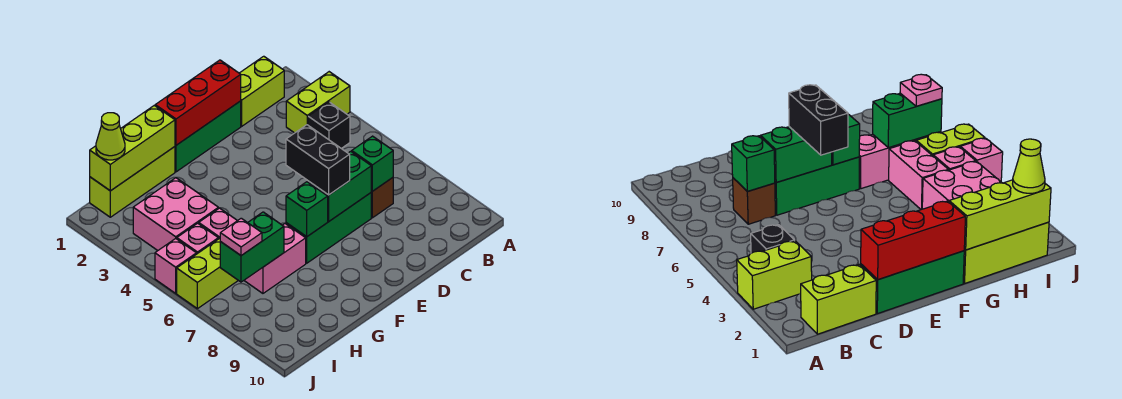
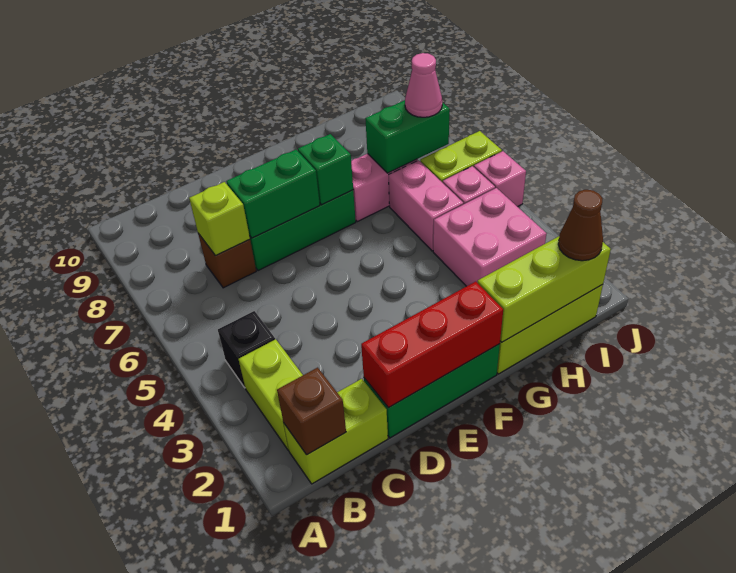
lime brick A3:B3 level 1 -> lime brick B2:B3 level 1
none -> brown brick B1 level 2
green brick C7 level 2 -> lime brick C7 level 2
black brick E6:E7 level 3 -> none
lime cone I1 level 3 -> brown cone I1 level 3
pink plate I7 level 3 -> pink cone I7 level 3

